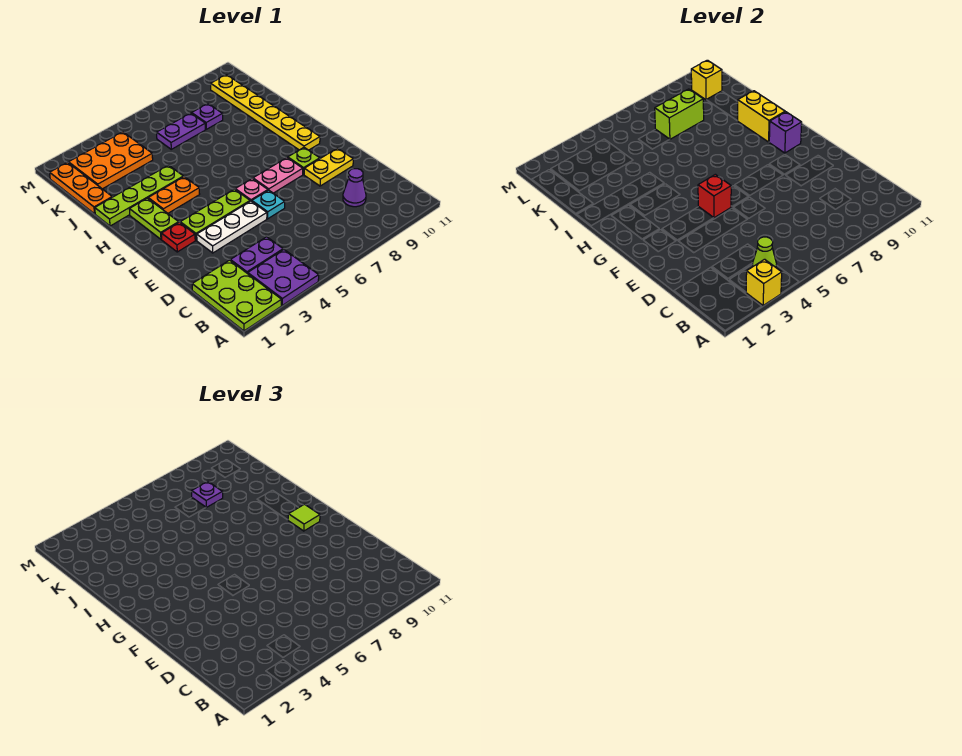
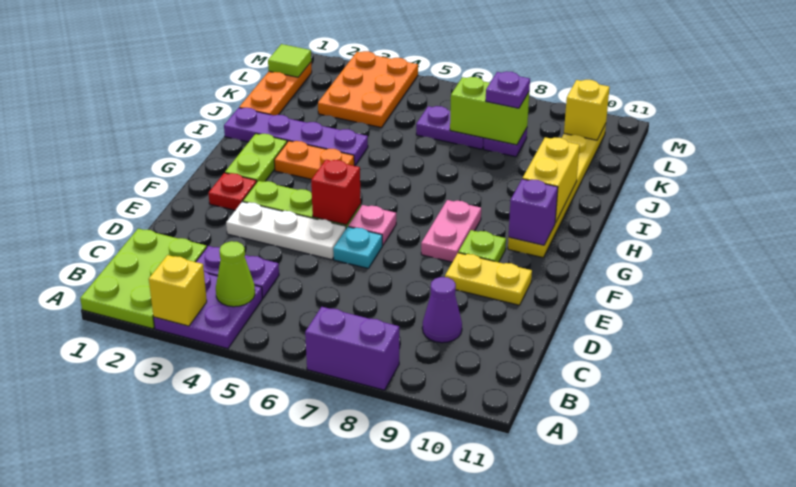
none -> purple brick A7:A8 level 1
pink plate F7:F8 level 1 -> pink plate F8:G8 level 1
lime tile G10 level 3 -> lime tile L1 level 2
lime plate I1:I4 level 1 -> purple plate I1:I4 level 1
orange plate K2:L4 level 1 -> orange plate K3:M4 level 1

